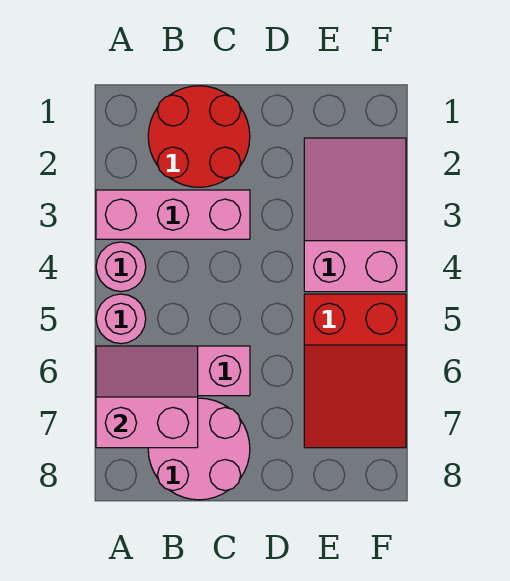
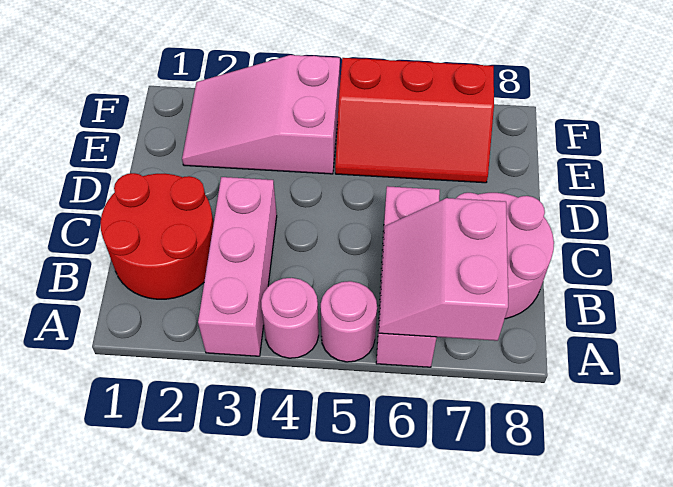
red slope E5:F7 level 1 top 5 -> red slope E5:F7 level 1 top F

